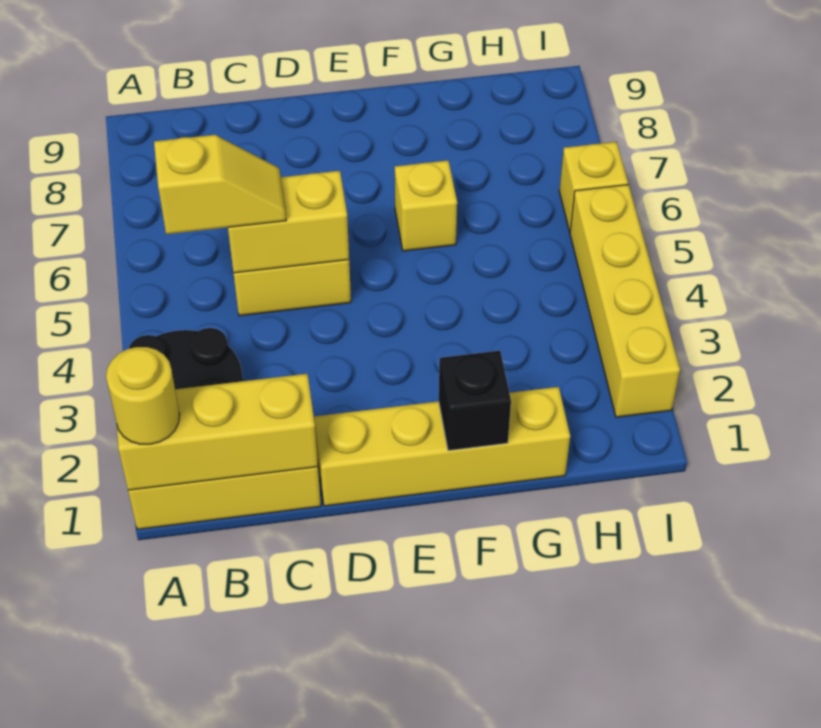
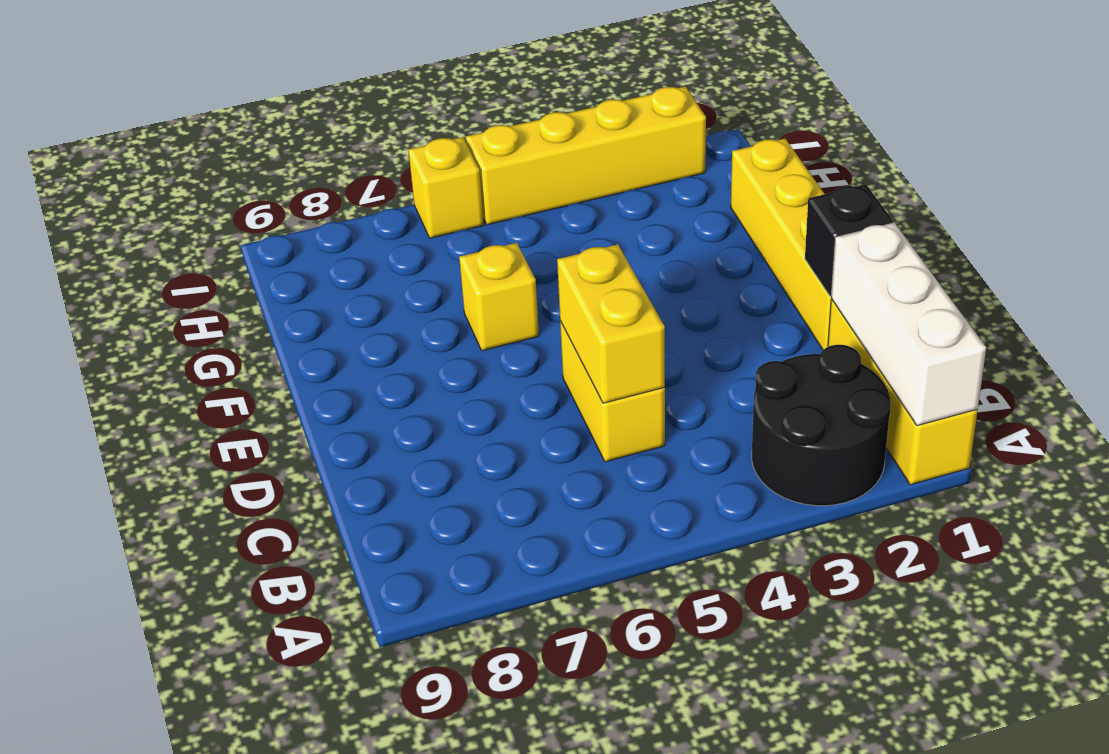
yellow brick A1:C1 level 2 -> white brick A1:C1 level 2
yellow round brick A1 level 3 -> none
yellow slope B5:C5 level 3 top B -> none
black brick F1 level 2 -> black brick D1 level 2

